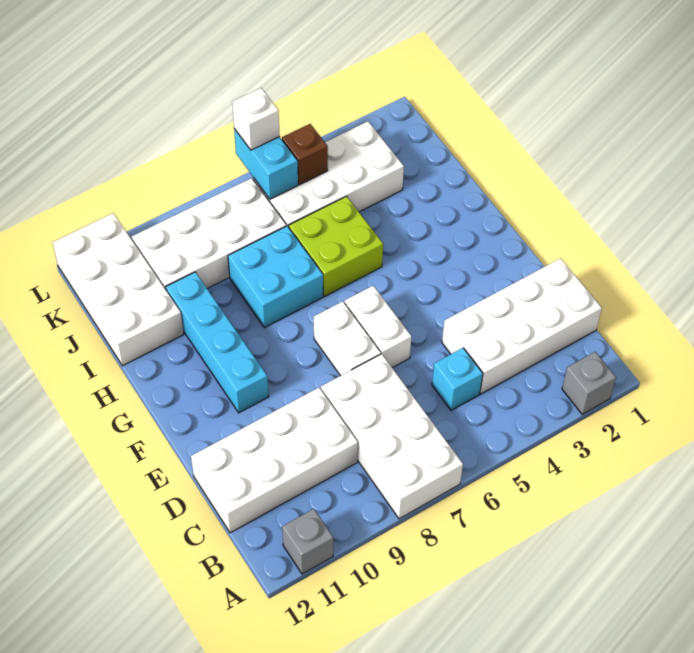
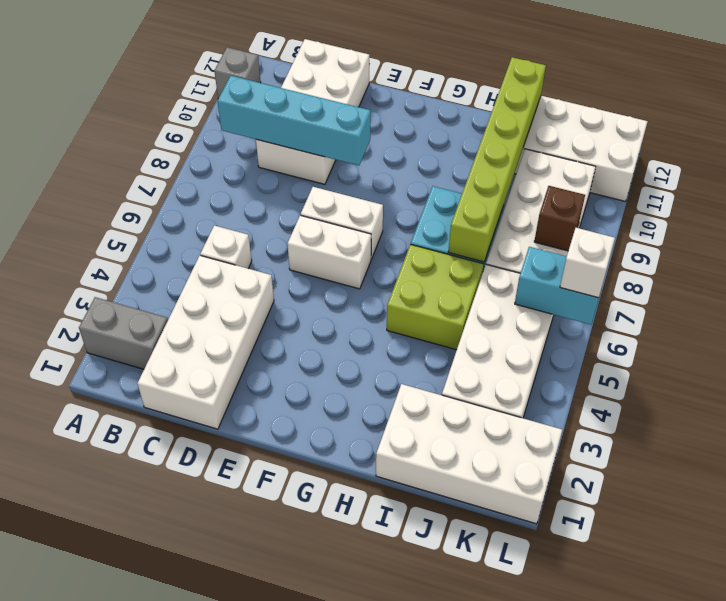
grey brick A2 level 1 -> grey brick A2:B2 level 1
white brick A7:D8 level 1 -> white brick I1:L2 level 1
cyan brick C5 level 1 -> white brick C5 level 1
cyan brick F10:I10 level 1 -> cyan brick B9:E9 level 2
none -> lime brick I7:I12 level 2
brown brick K5 level 2 -> brown brick K8 level 2

